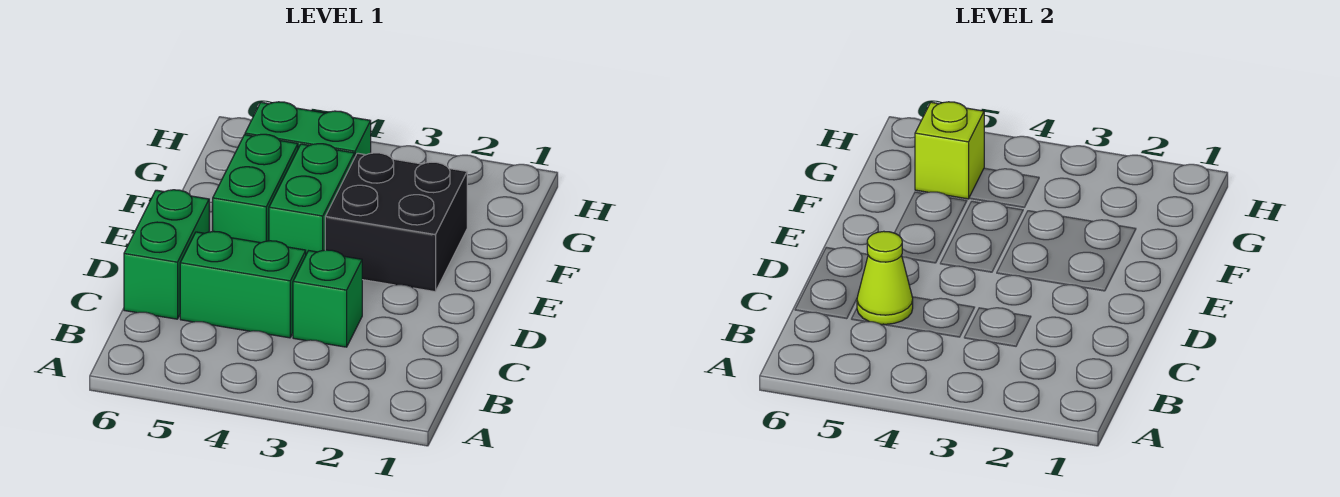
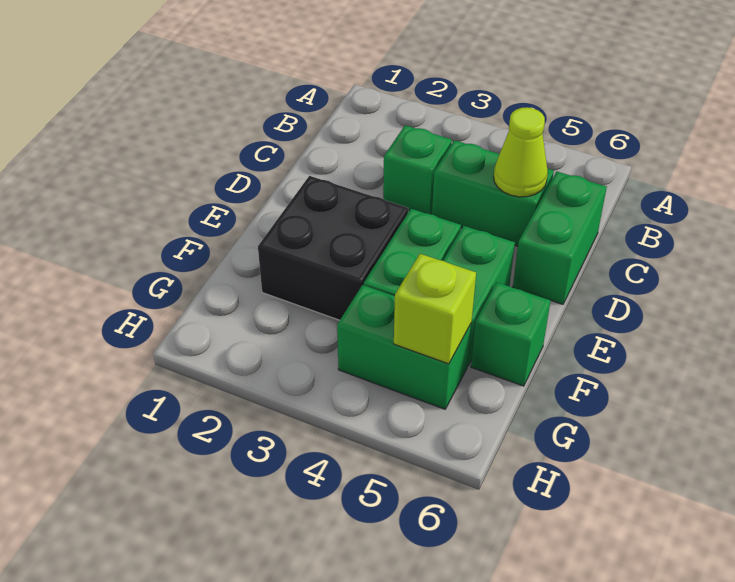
none -> green brick F6 level 1

